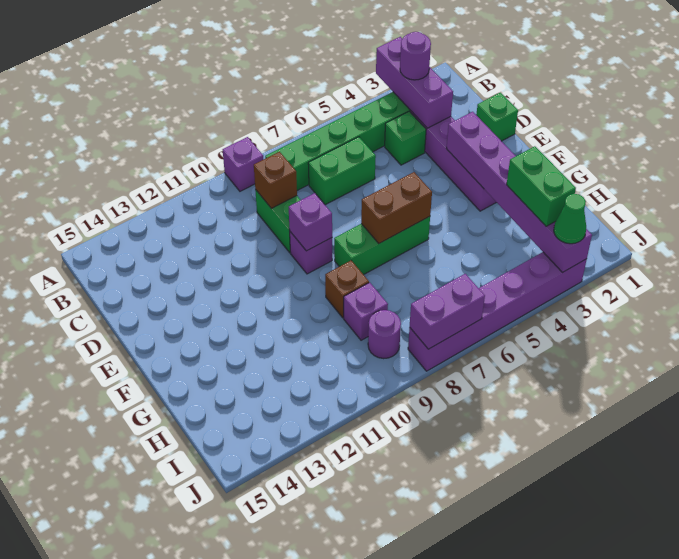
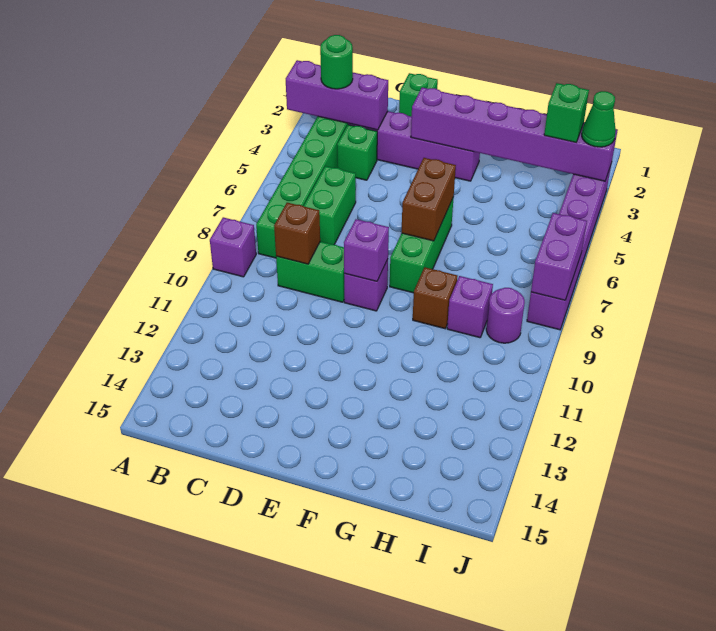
purple round brick B3 level 3 -> green round brick B3 level 3
green brick H3:I3 level 3 -> green brick I3 level 3

